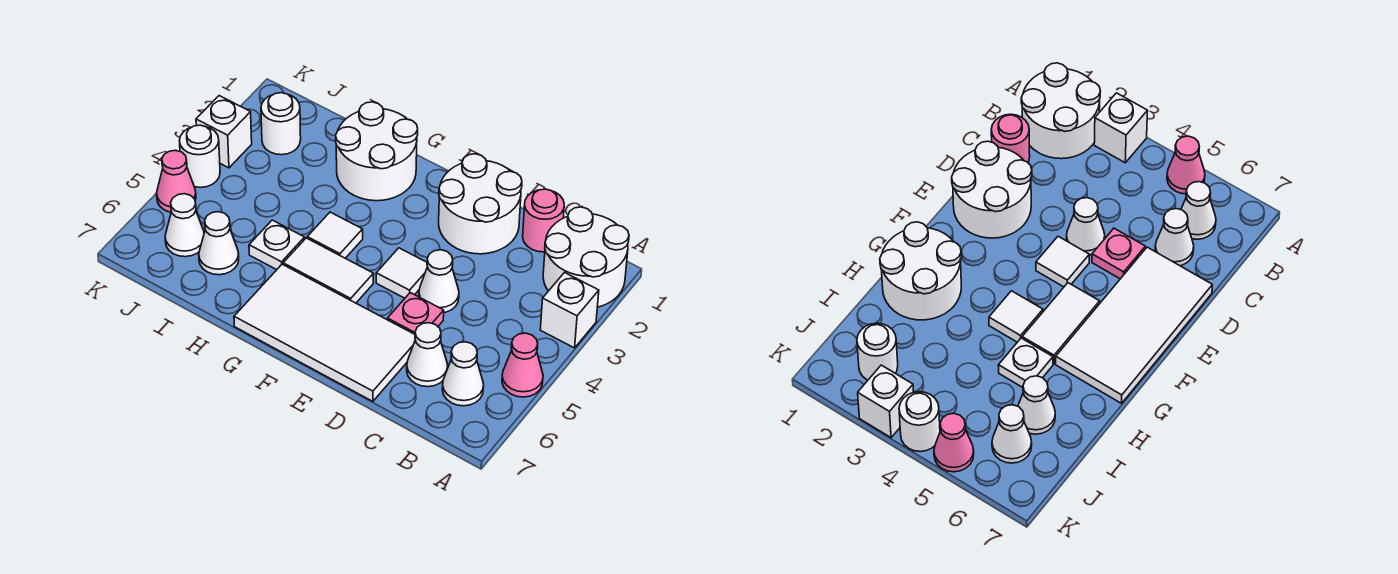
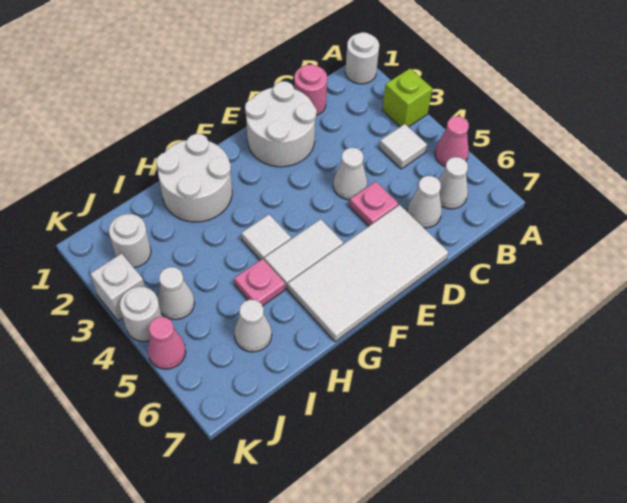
white round brick A1:B2 level 1 -> white round brick A1 level 1
white brick A3 level 1 -> lime brick A3 level 1
white tile E4 level 1 -> white tile B4 level 1
white plate H5 level 1 -> pink plate H5 level 1
white cone J6 level 1 -> white cone J4 level 1

